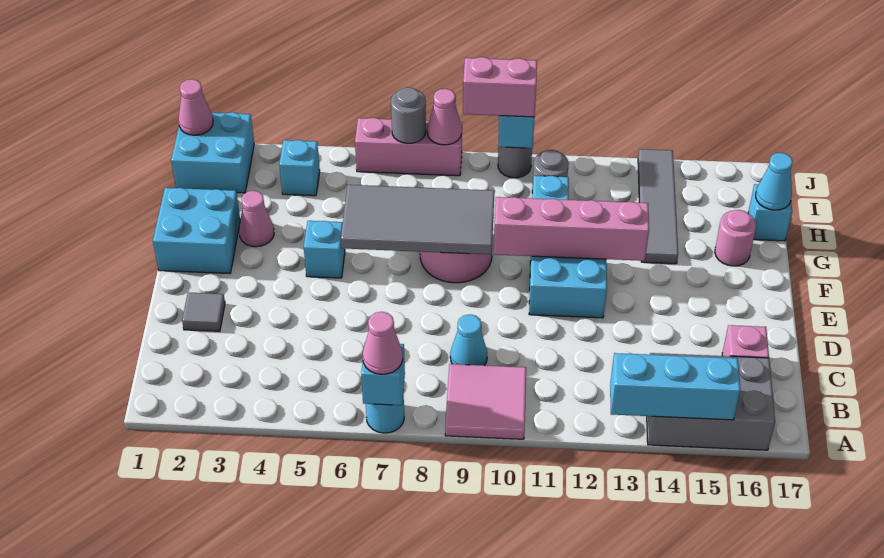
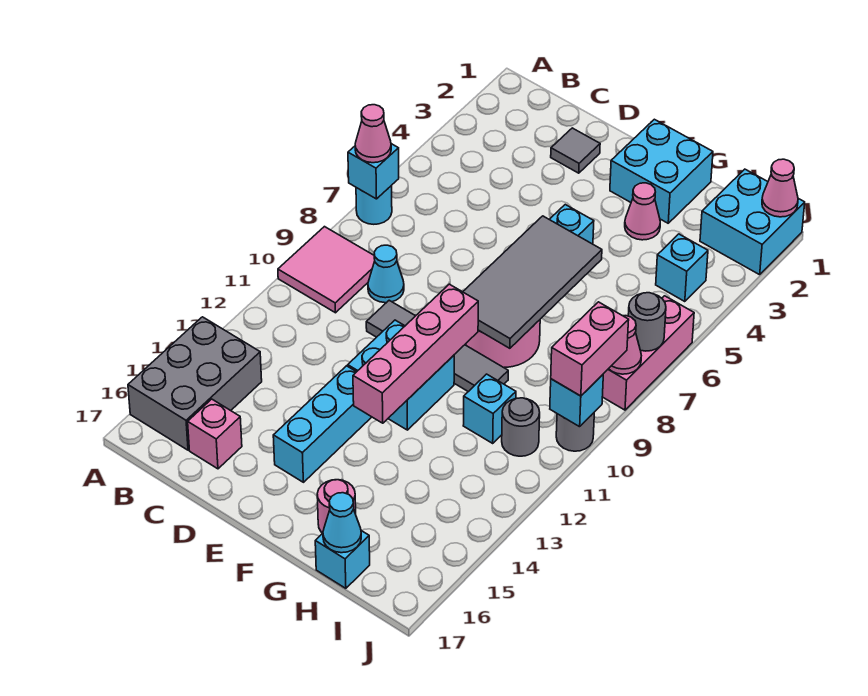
cyan brick A13:A15 level 2 -> cyan brick E13:E15 level 1
grey tile G14:J14 level 1 -> grey tile D10:G10 level 1

